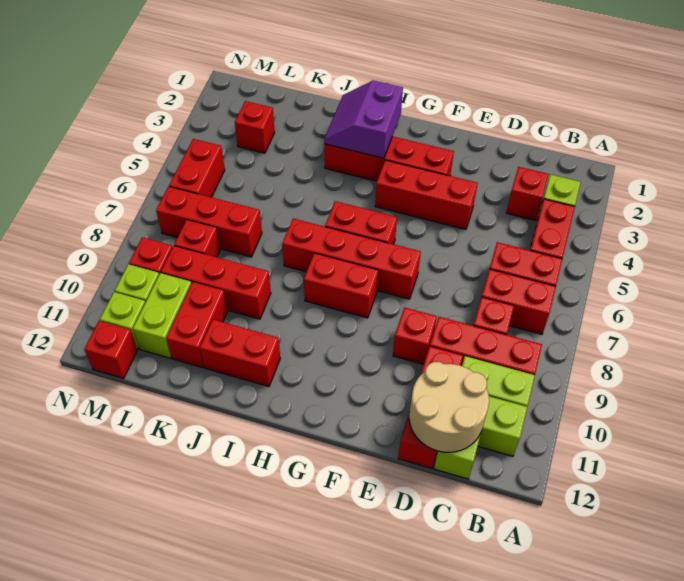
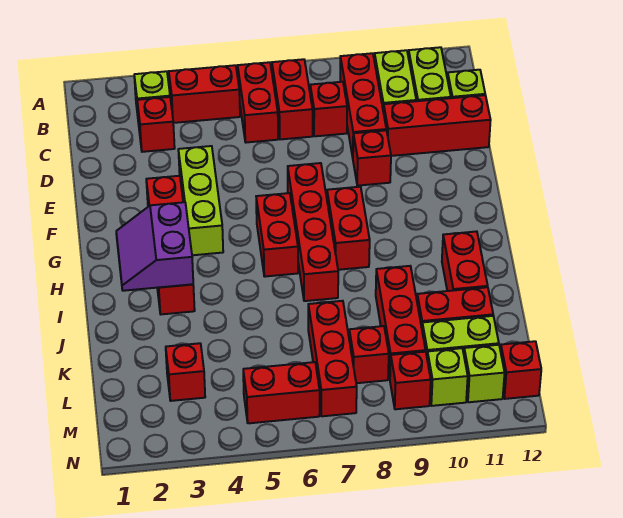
tan round brick C11:D12 level 2 -> none
red brick E4:G4 level 1 -> lime brick E4:G4 level 1
purple slope H2:I3 level 2 top H -> purple slope H2:I3 level 2 top 3

